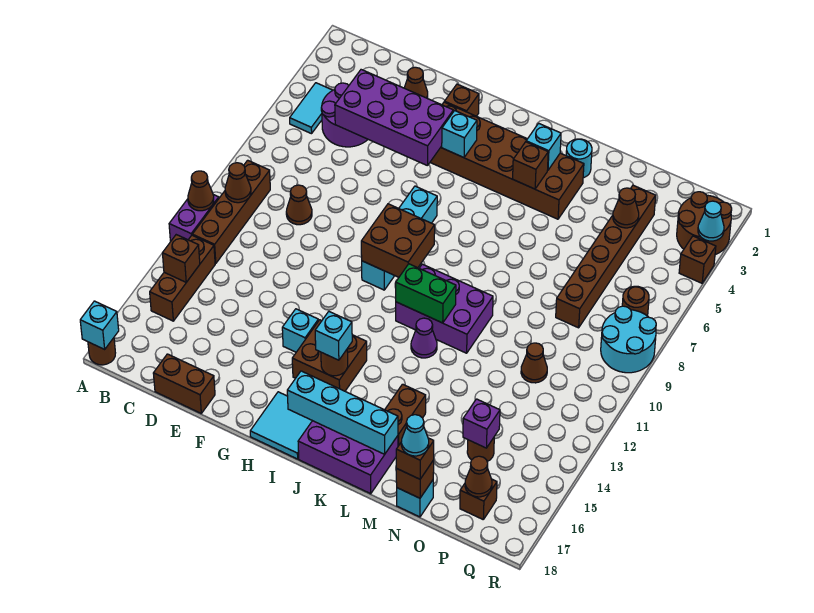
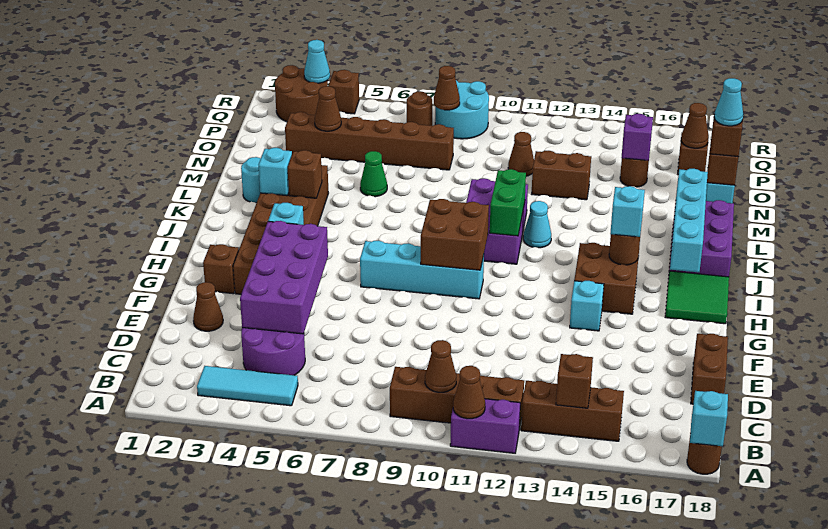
cyan tile B4:B5 level 1 -> cyan tile B3:B5 level 1
brown cone D9 level 1 -> brown cone Q8 level 2
cyan tile H17:I18 level 1 -> green tile H17:I18 level 1
purple cone K12 level 1 -> cyan cone K12 level 1
brown brick L15:L16 level 1 -> brown brick N12:N13 level 1
none -> green cone M6 level 1

